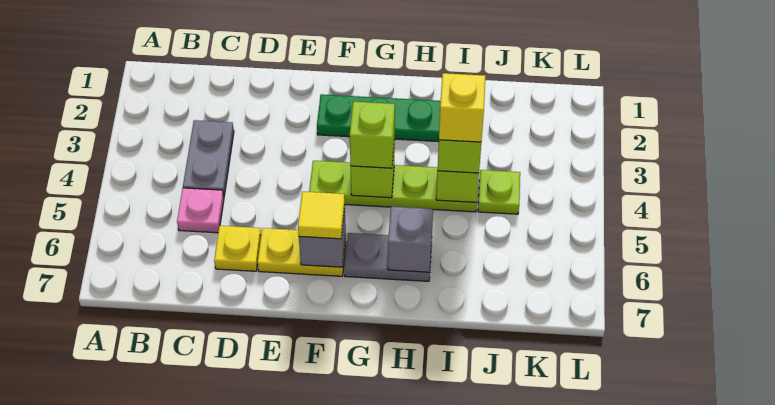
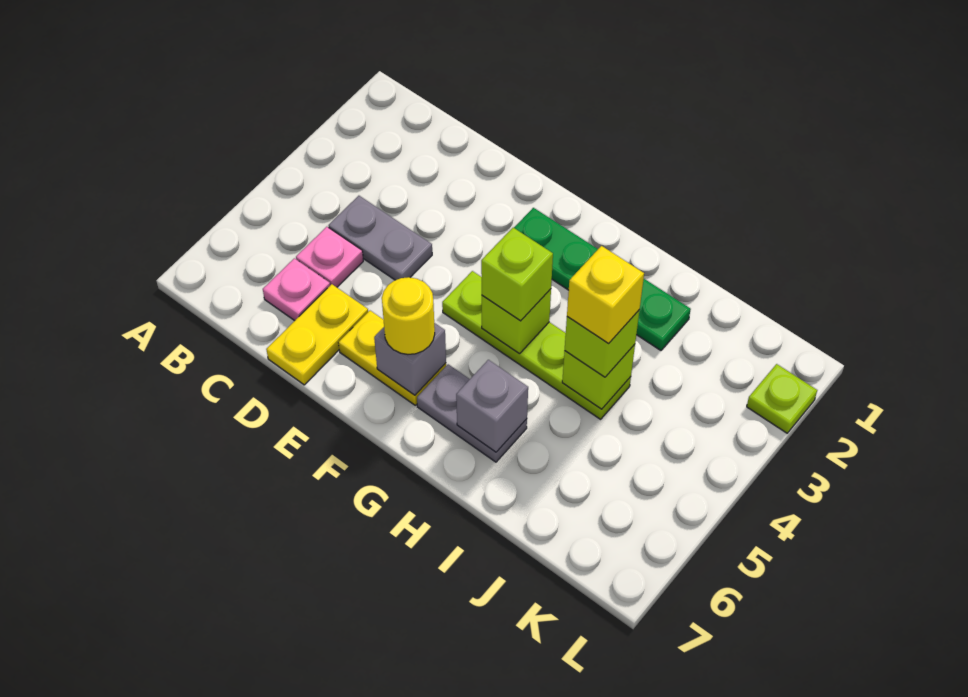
grey plate C3:C4 level 1 -> grey plate C4:D4 level 1
none -> pink plate C6 level 1
yellow plate D6 level 1 -> yellow plate D6:D7 level 1
yellow tile F6 level 3 -> yellow round brick F6 level 3
lime plate J4 level 1 -> lime plate L2 level 1

